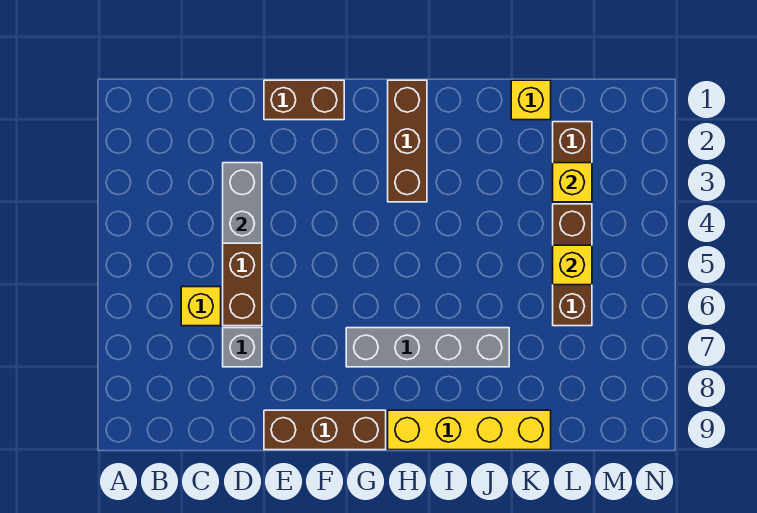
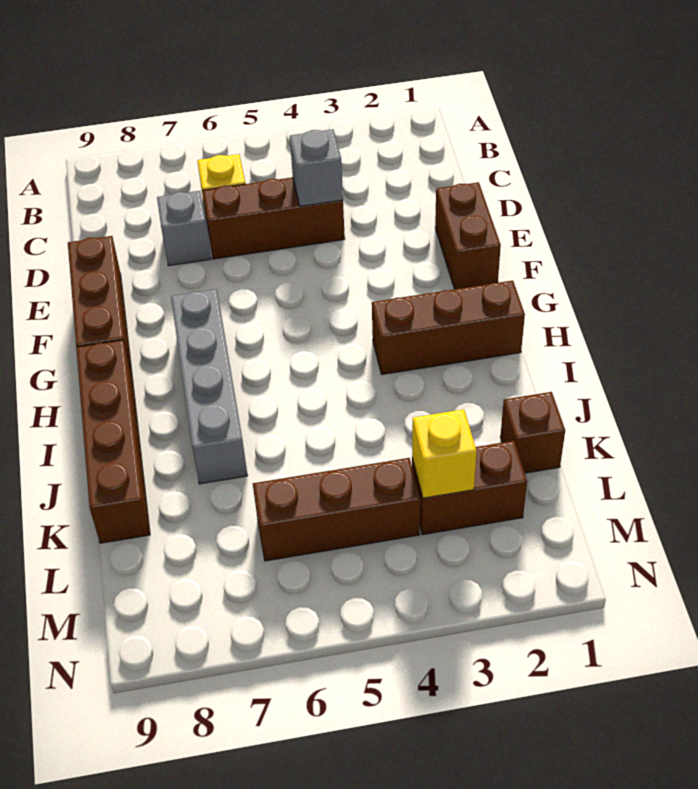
grey brick D3:D4 level 2 -> grey brick D4 level 2
yellow brick H9:K9 level 1 -> brown brick H9:K9 level 1
yellow brick K1 level 1 -> brown brick K1 level 1
yellow brick L5 level 2 -> none

